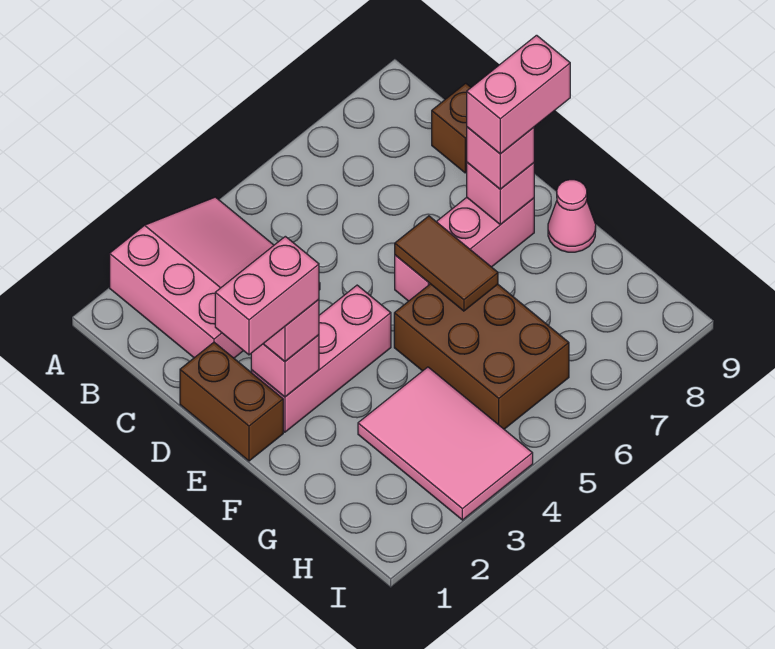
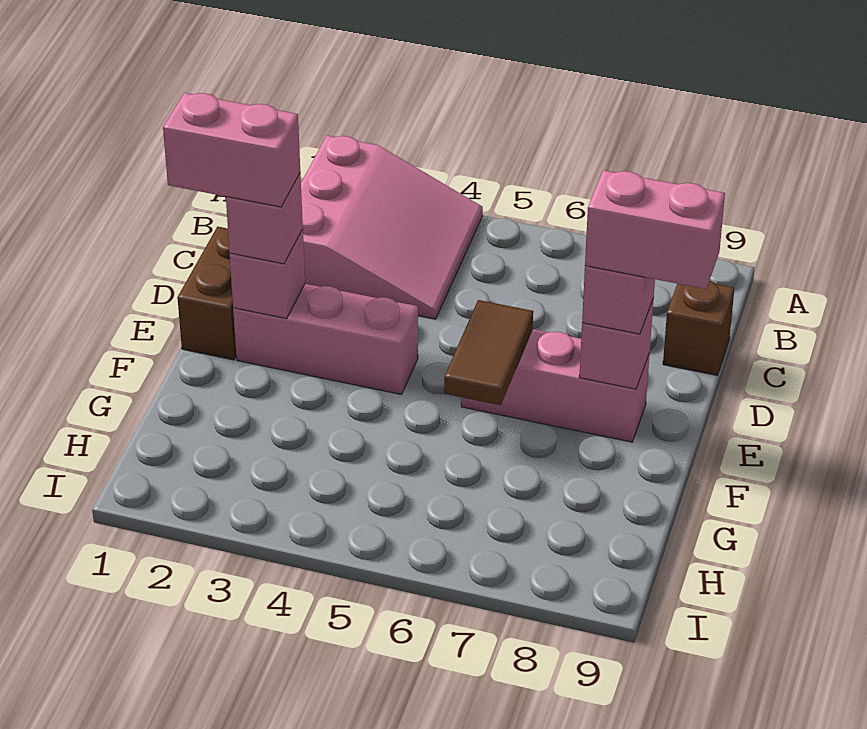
brown brick F5:H6 level 1 -> none
pink cone F9 level 1 -> none
pink tile G3:I4 level 1 -> none

